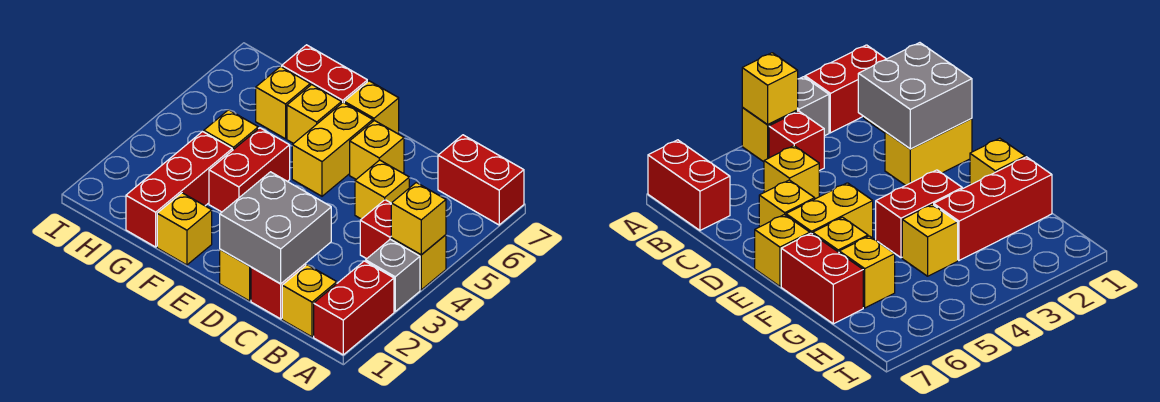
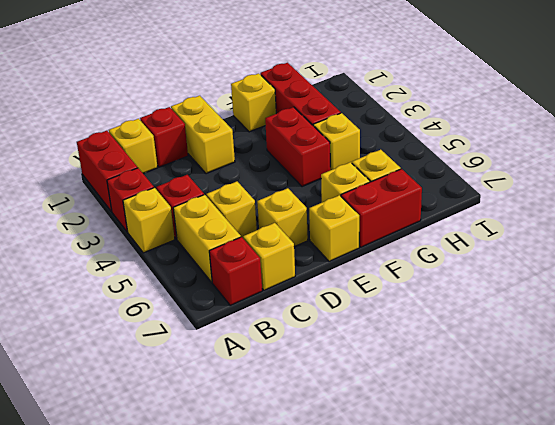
grey brick A3 level 1 -> red brick A3 level 1
yellow brick A4 level 2 -> yellow brick C7 level 1
red brick A7:B7 level 1 -> red brick B7 level 1
grey brick C1:D2 level 2 -> none
yellow brick E5:E6 level 1 -> yellow brick B5:B6 level 1

